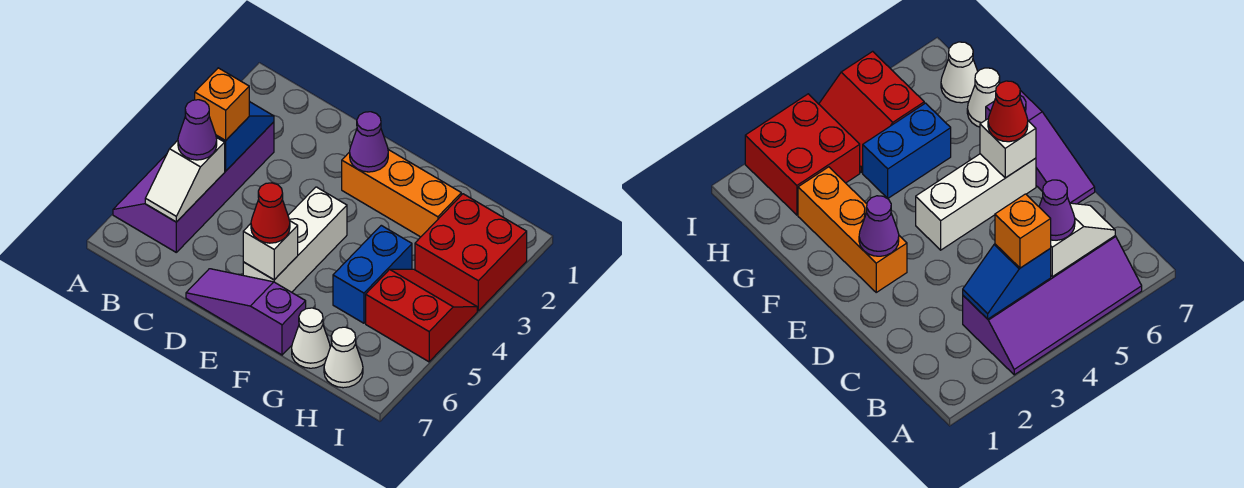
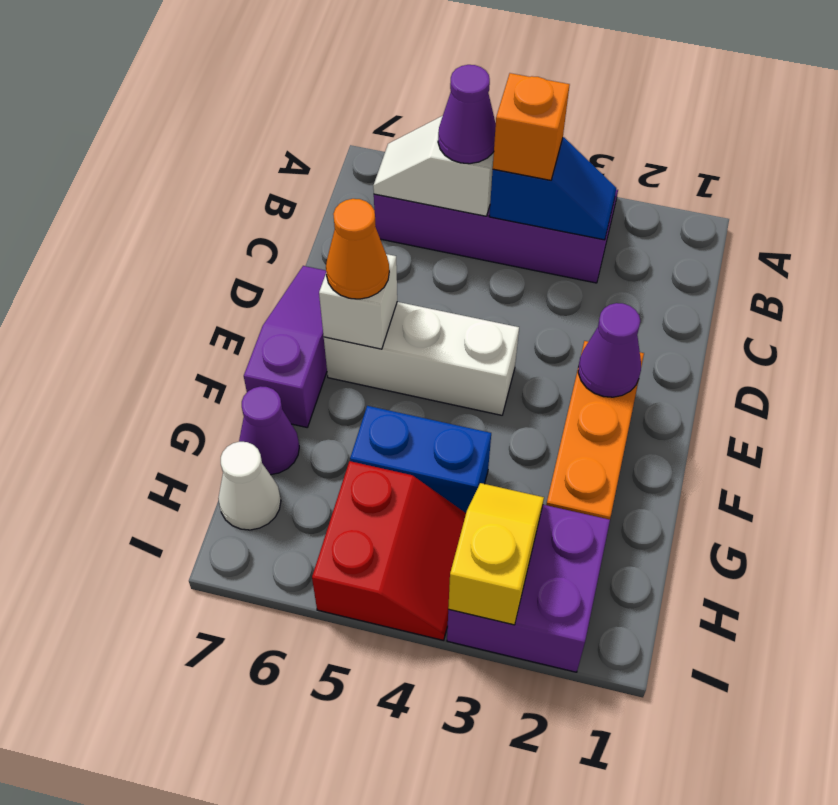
red cone E6 level 3 -> orange cone E6 level 3
white cone G7 level 1 -> purple cone G7 level 1
red brick H2:I3 level 1 -> purple brick H2:I3 level 1
none -> yellow slope H3:I3 level 2 top I

